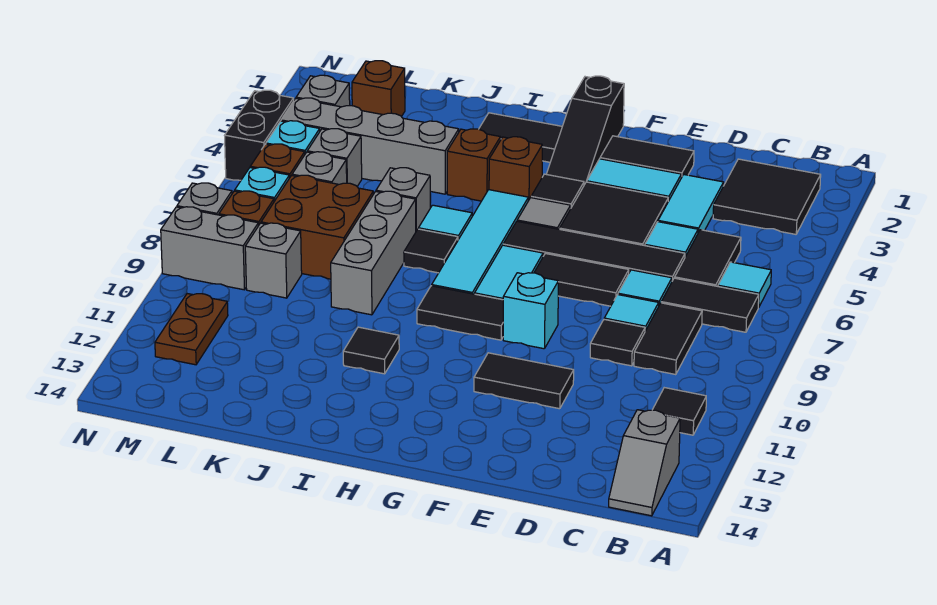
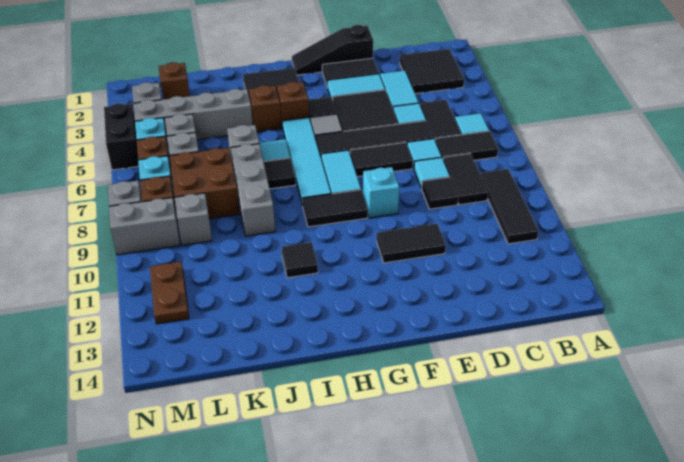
black tile B11 level 1 -> black tile B9:B11 level 1
grey slope B13:B14 level 1 top 13 -> none
black slope G1:G3 level 1 top 1 -> black slope E1:G1 level 1 top E

